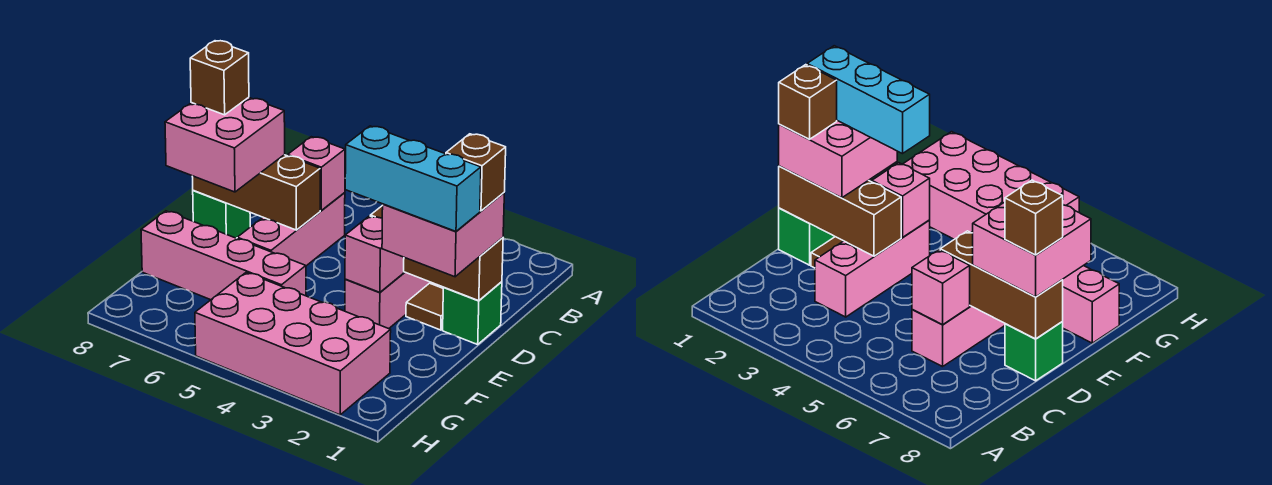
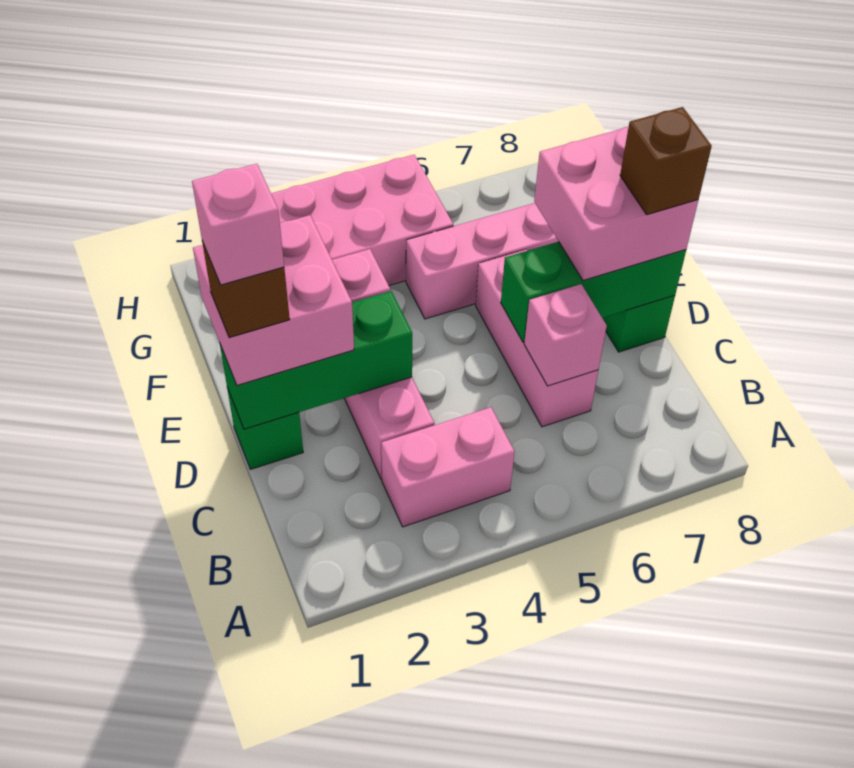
none -> pink brick B3:B4 level 1
brown brick D1:D3 level 2 -> green brick D1:D3 level 2
none -> pink brick D1 level 5
brown tile D2 level 1 -> none
brown brick D6:D8 level 2 -> green brick D6:D8 level 2
cyan brick E1:E3 level 4 -> none

